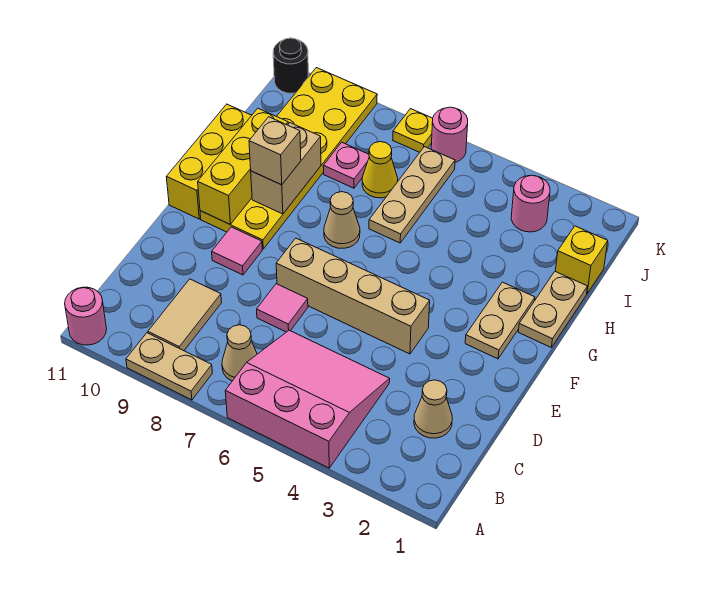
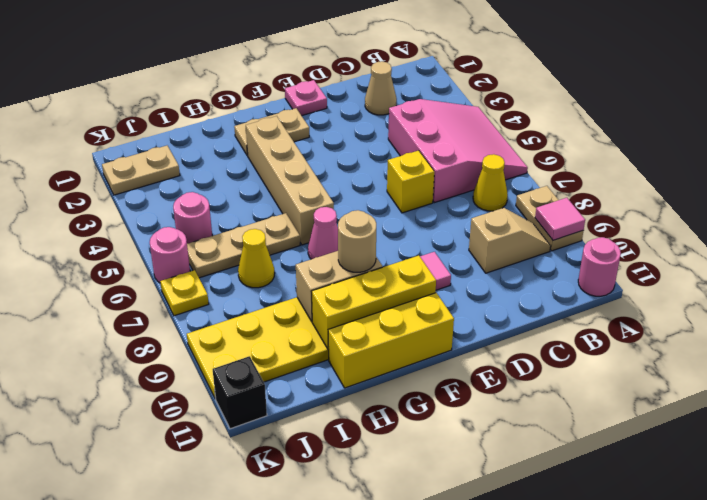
pink slope A4:C6 level 1 top A -> pink slope A4:C6 level 1 top C
tan cone B7 level 1 -> yellow cone B7 level 1
tan tile B9:C9 level 1 -> tan slope B9:C9 level 1 top C
pink tile D7 level 1 -> pink tile A9 level 2
tan brick E4:E7 level 1 -> tan brick G3:G6 level 1
tan plate G1:H1 level 1 -> tan plate J2:K2 level 1
tan cone G7 level 1 -> pink cone G7 level 1
tan brick G9 level 3 -> tan round brick G9 level 3
yellow brick I1 level 1 -> yellow brick D6 level 1
pink plate I8 level 1 -> pink plate E1 level 1
pink round brick J3 level 1 -> pink round brick J5 level 1
black round brick K11 level 1 -> black brick K11 level 1

